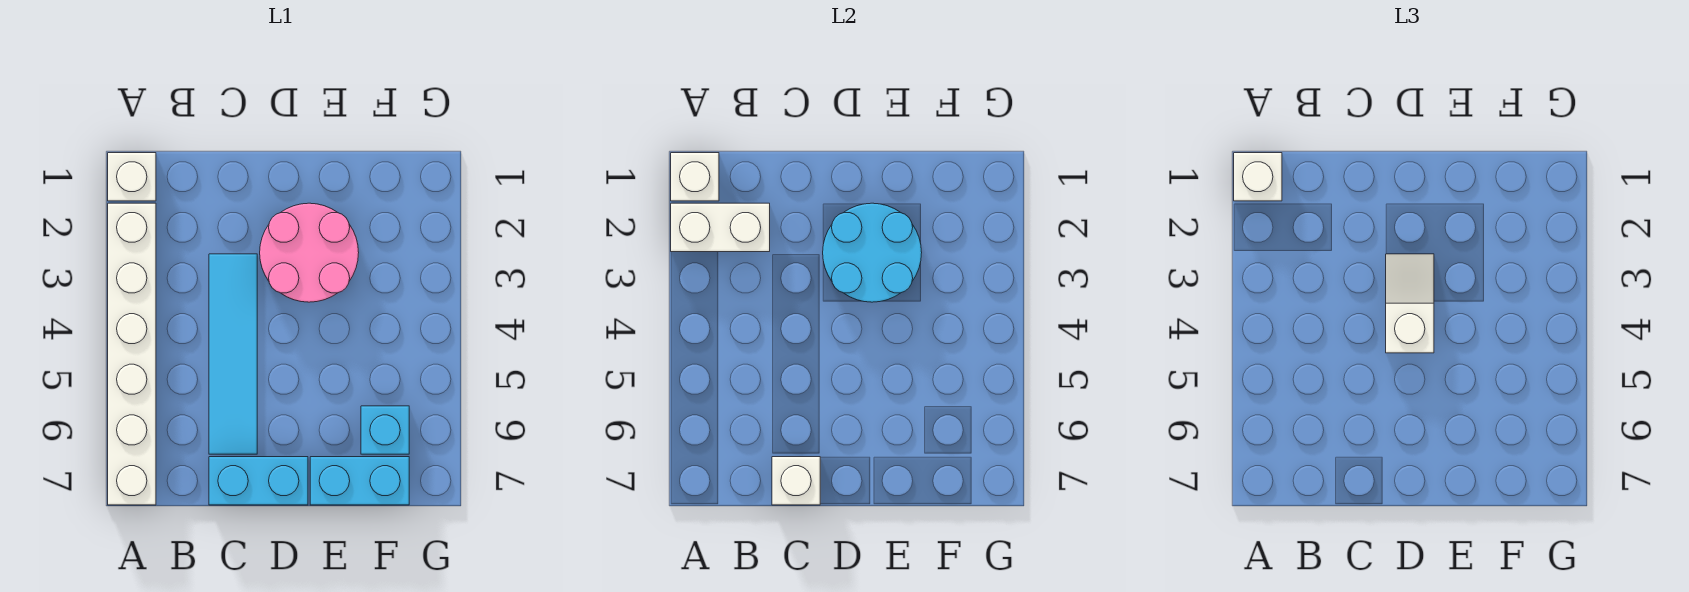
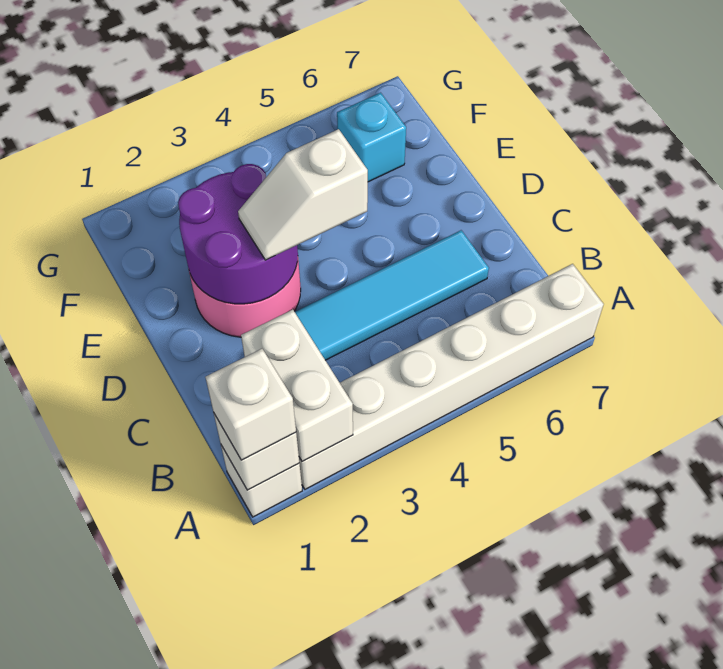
cyan brick C7:D7 level 1 -> none
white brick C7 level 2 -> none
cyan round brick D2:E3 level 2 -> purple round brick D2:E3 level 2
cyan brick E7:F7 level 1 -> none

